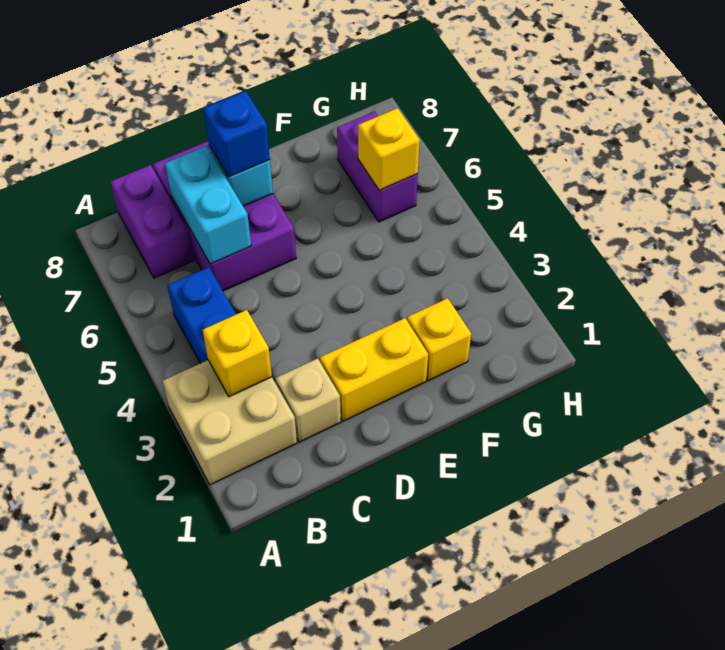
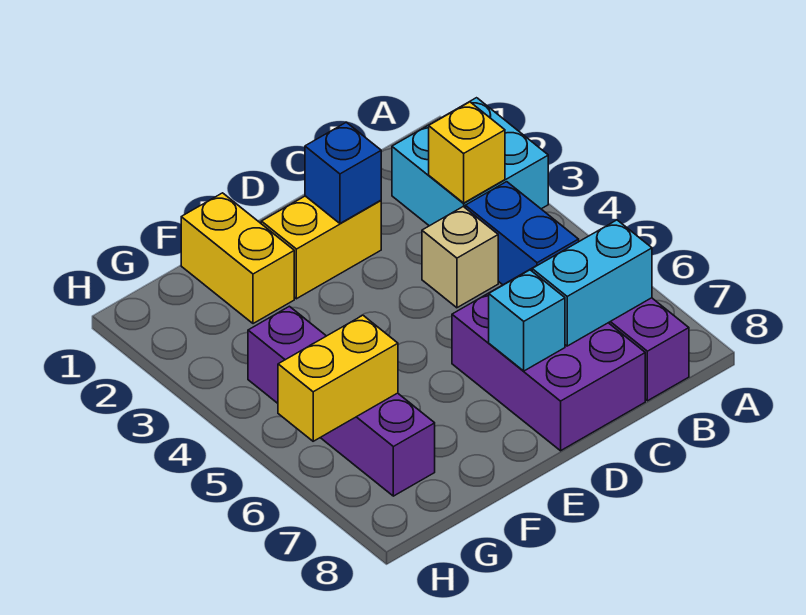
tan brick A2:B3 level 1 -> cyan brick A2:B3 level 1
tan brick C2 level 1 -> tan brick C4 level 1
cyan brick C6:C7 level 2 -> cyan brick B7:C7 level 2
blue brick D7 level 3 -> blue brick D2 level 2
yellow brick F2 level 1 -> yellow brick F1:F2 level 1
purple brick G6:G7 level 1 -> purple brick G4:G7 level 1
yellow brick G6 level 2 -> yellow brick G6:H6 level 2

